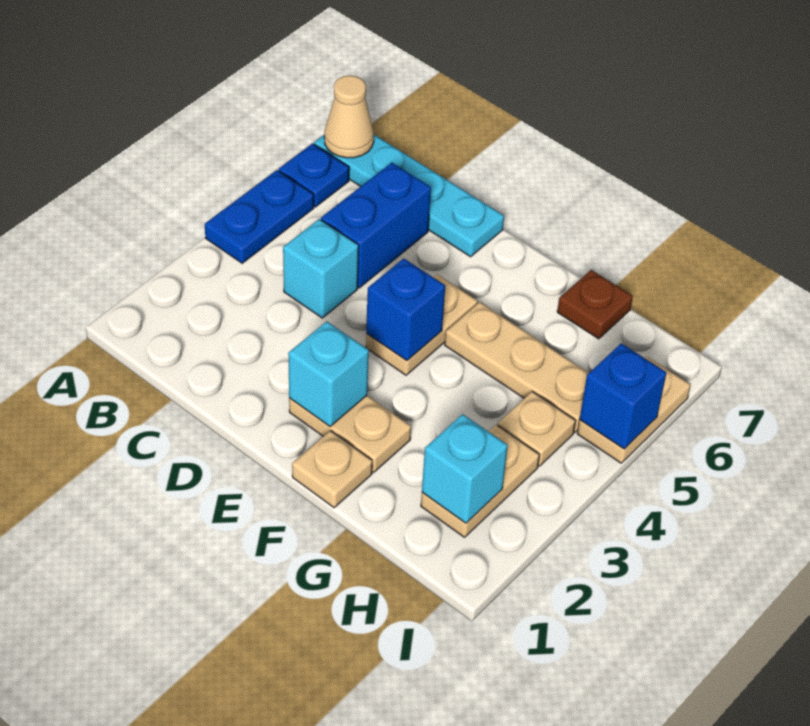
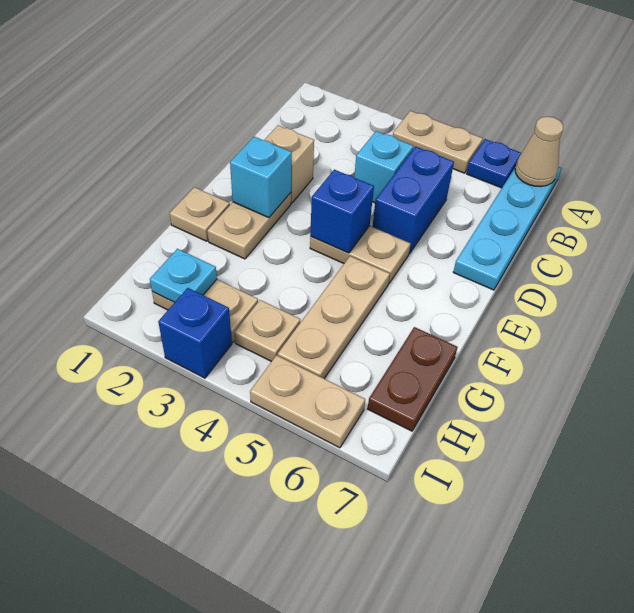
blue plate A4:A5 level 1 -> tan plate A4:A5 level 1
blue brick C5:C6 level 1 -> blue brick C5:D5 level 1
none -> tan brick D2 level 1
brown plate G7 level 1 -> brown plate G7:H7 level 1
cyan brick H2 level 2 -> cyan plate H2 level 2
blue brick I5 level 2 -> blue brick I3 level 1

